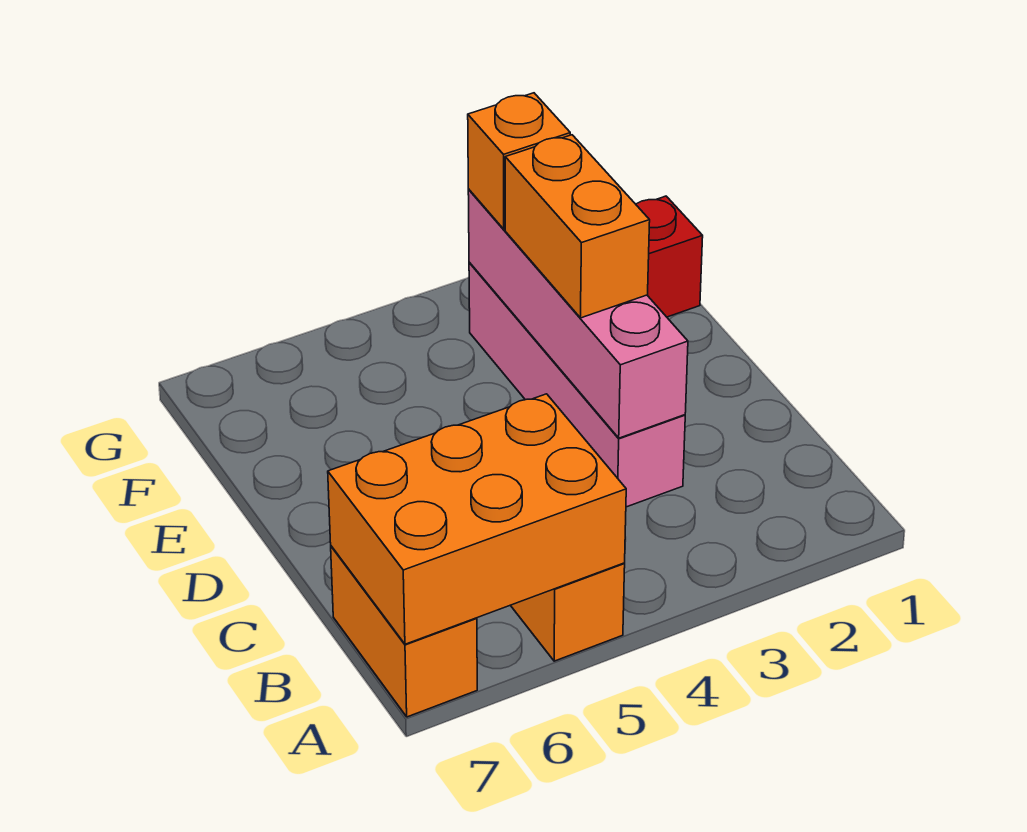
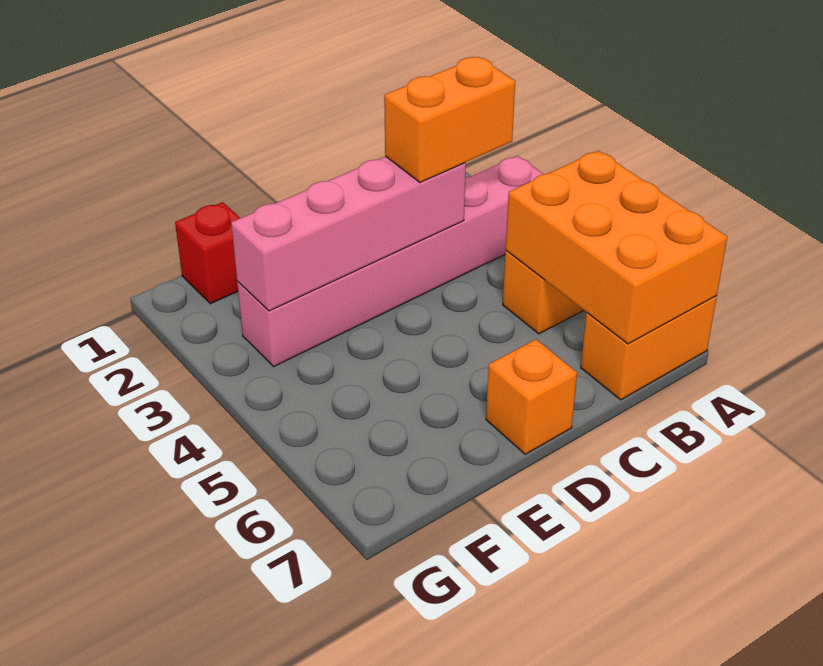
pink brick C3:F3 level 1 -> pink brick A3:F3 level 1
orange brick D3:E3 level 3 -> orange brick B3:C3 level 3
orange brick F3 level 3 -> orange brick D7 level 1

